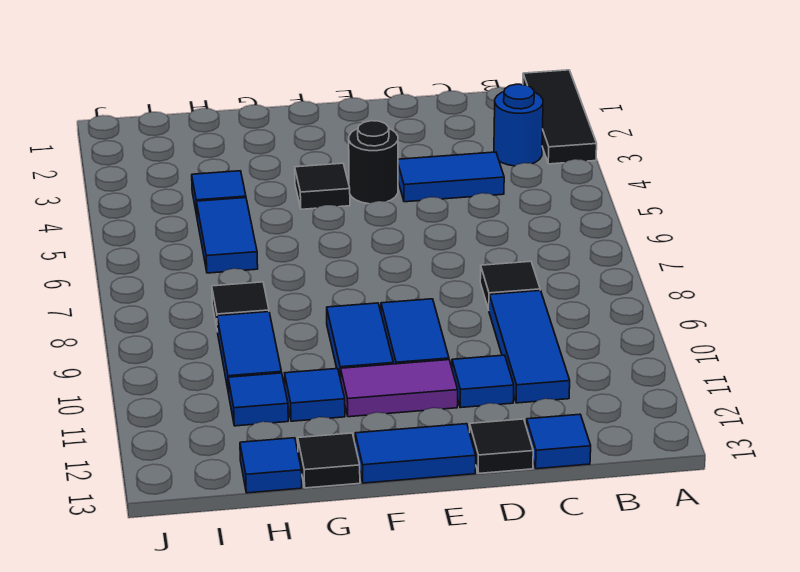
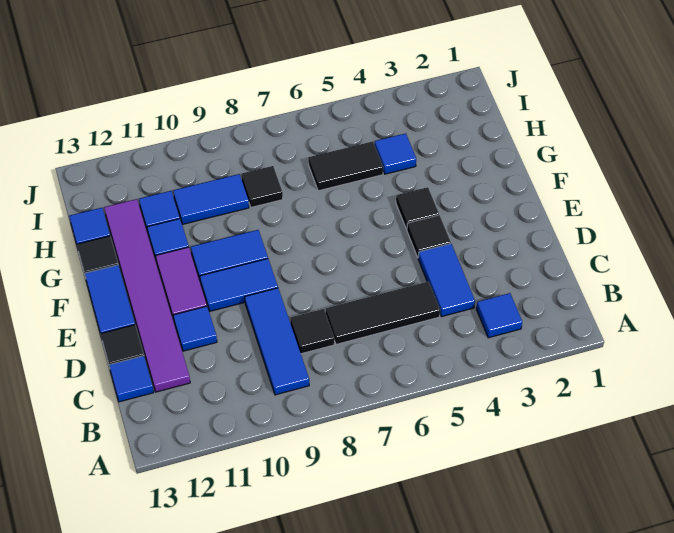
black tile A1:A3 level 1 -> black tile C5:C7 level 1
blue round brick B3 level 1 -> blue tile B3 level 1
blue tile C9:C11 level 1 -> blue tile B9:D9 level 1
none -> purple tile C12:H12 level 1
black round brick E4 level 1 -> black tile E4 level 1
blue tile H5:H6 level 1 -> black tile H5:H6 level 1

